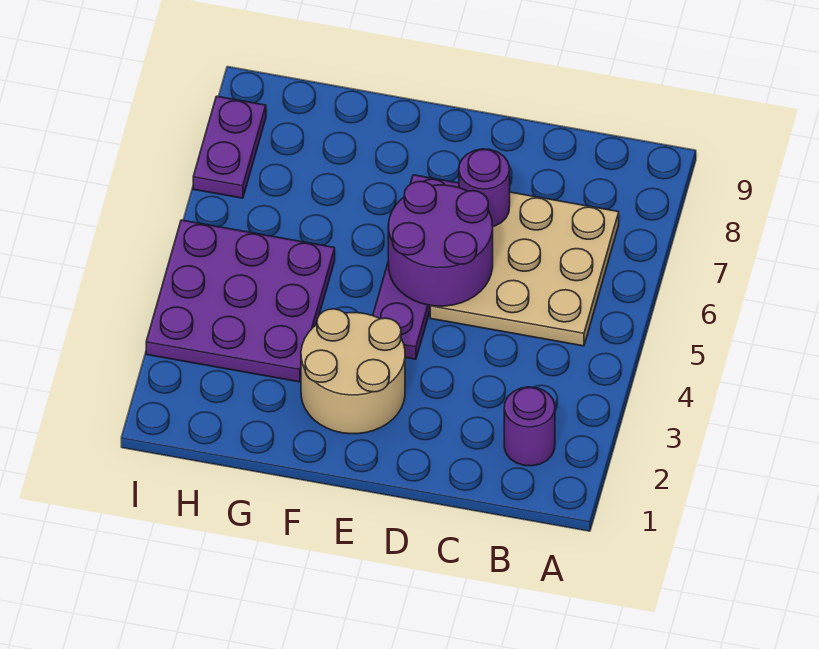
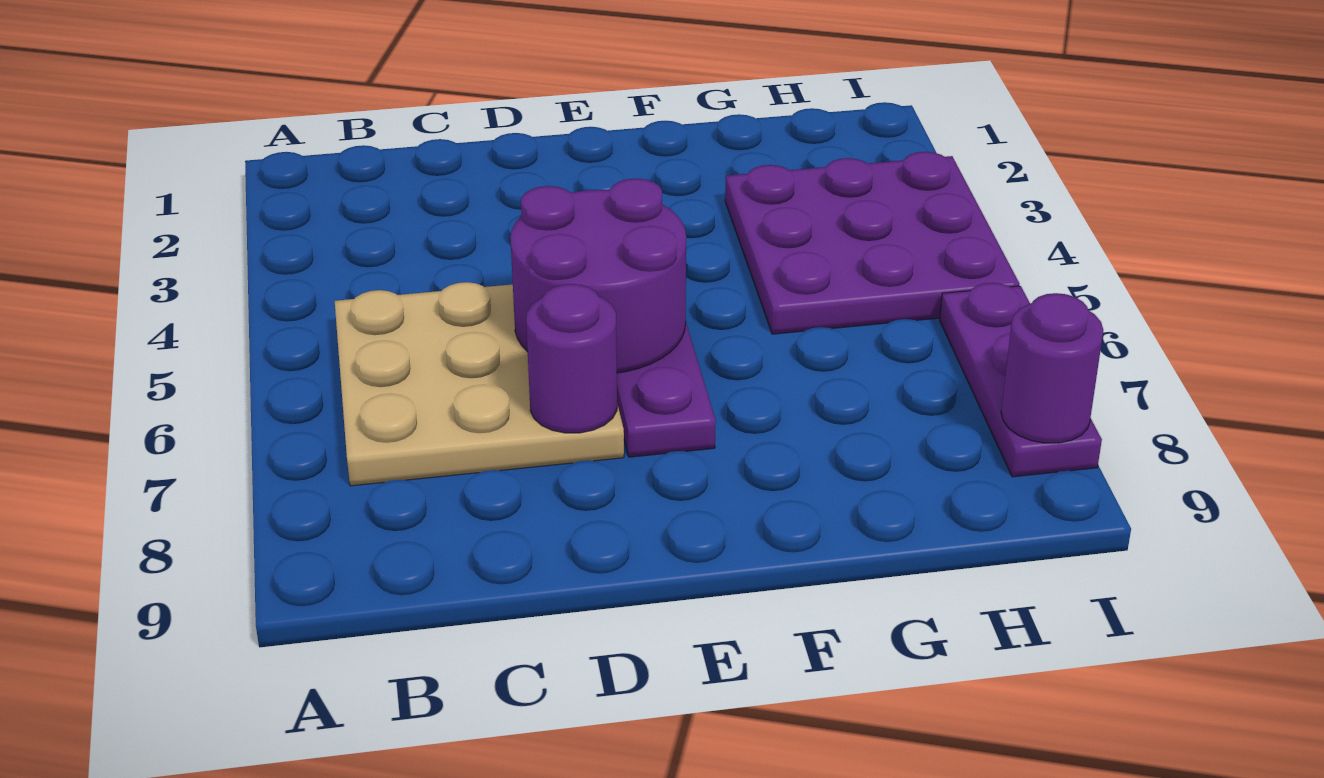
purple round brick B2 level 1 -> purple round brick I8 level 2
tan round brick E2:F3 level 1 -> none
purple plate I7:I8 level 1 -> purple plate I6:I8 level 1

